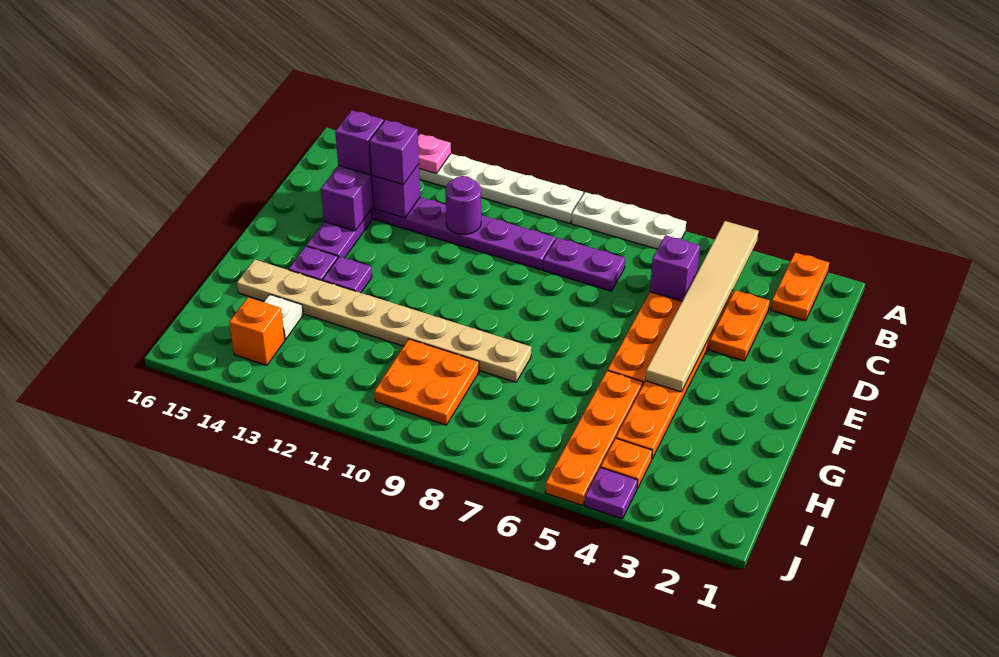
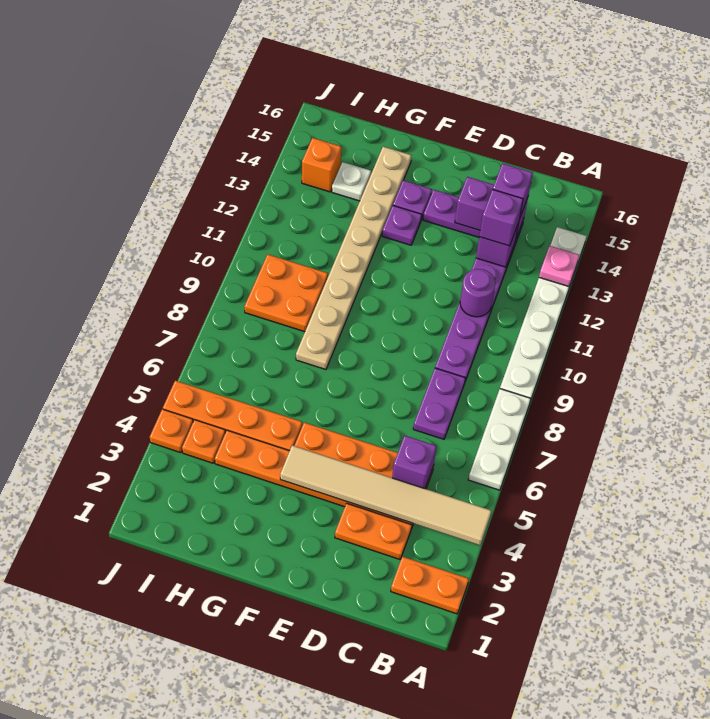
purple plate J4 level 1 -> orange plate J4 level 1

